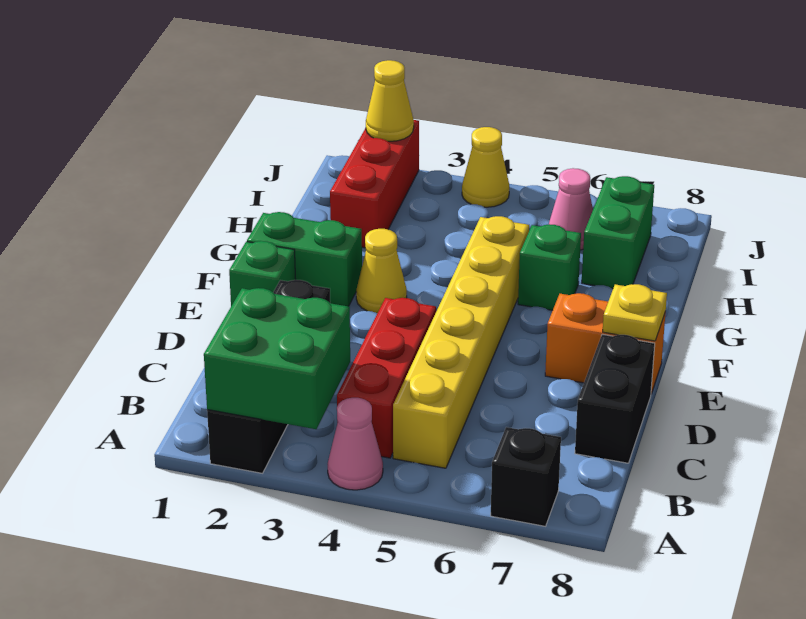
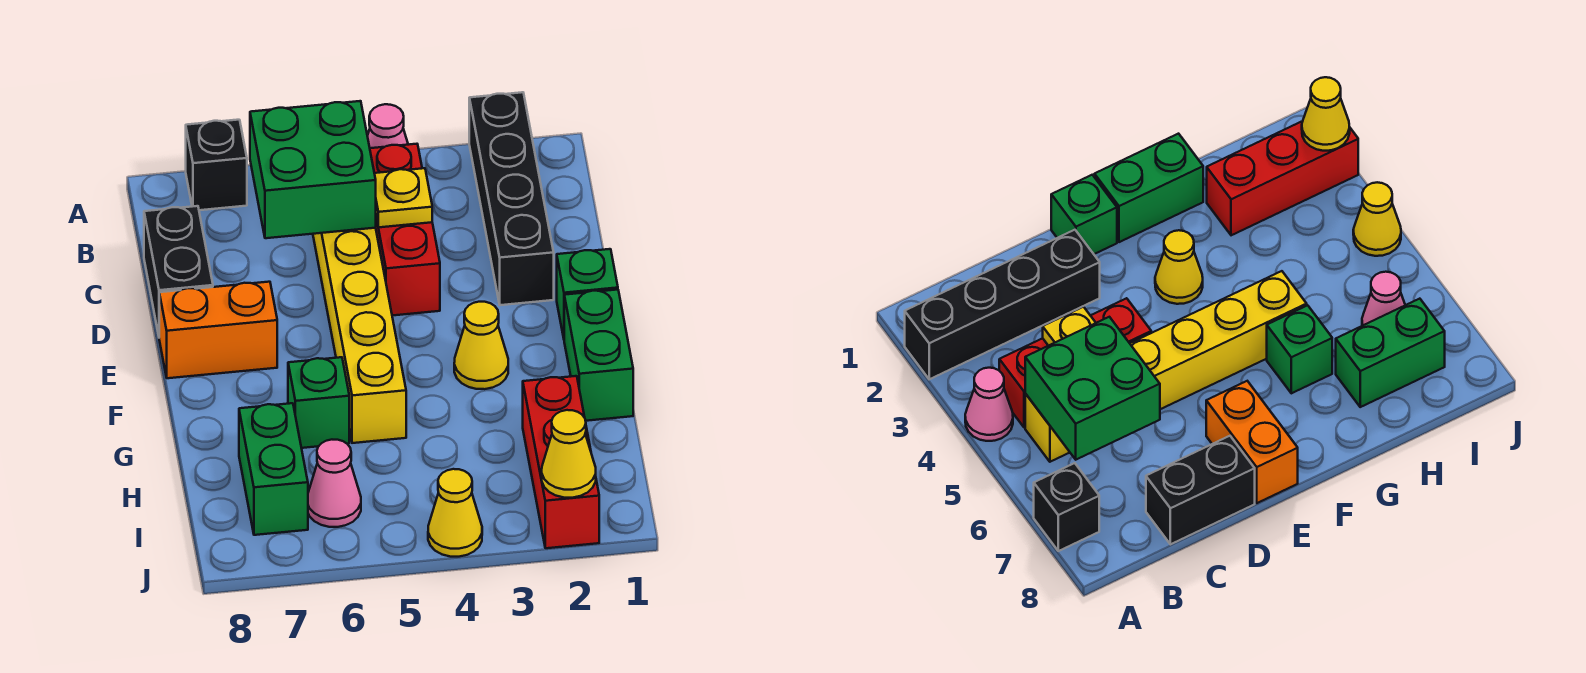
green brick A2:B3 level 2 -> green brick B5:C6 level 2
yellow plate E8 level 2 -> yellow plate C4 level 2
green brick F1:F2 level 1 -> green brick F1:G1 level 1

